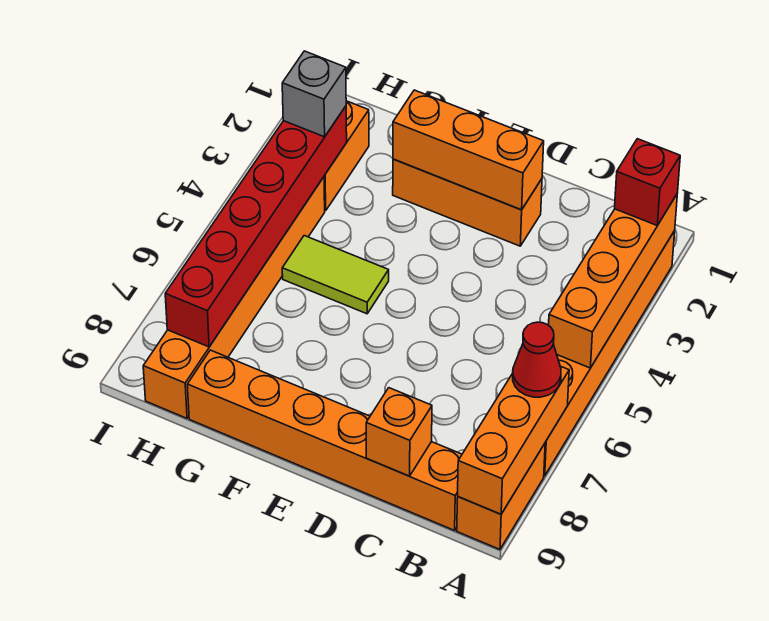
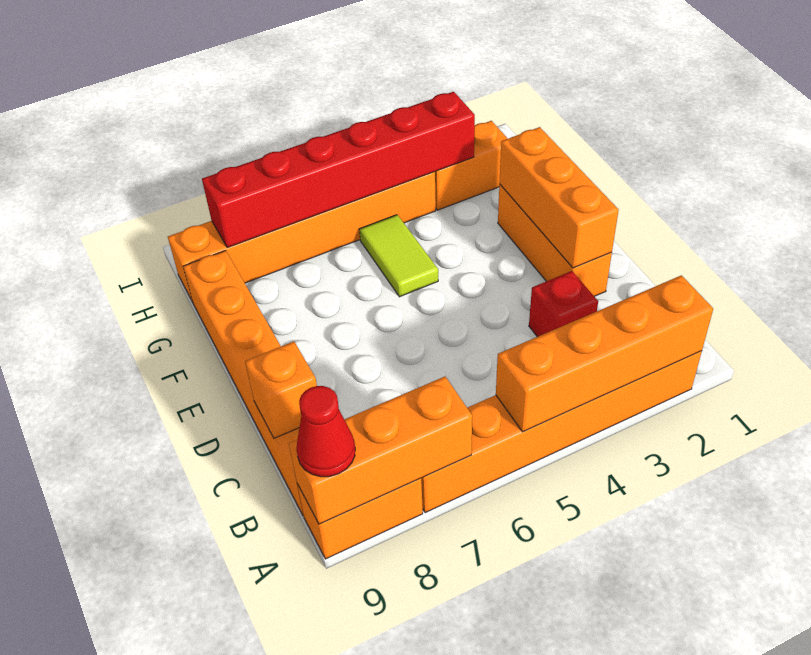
red brick A2 level 3 -> red brick C3 level 1
red cone A7 level 3 -> red cone A9 level 3
grey brick H3 level 3 -> none

